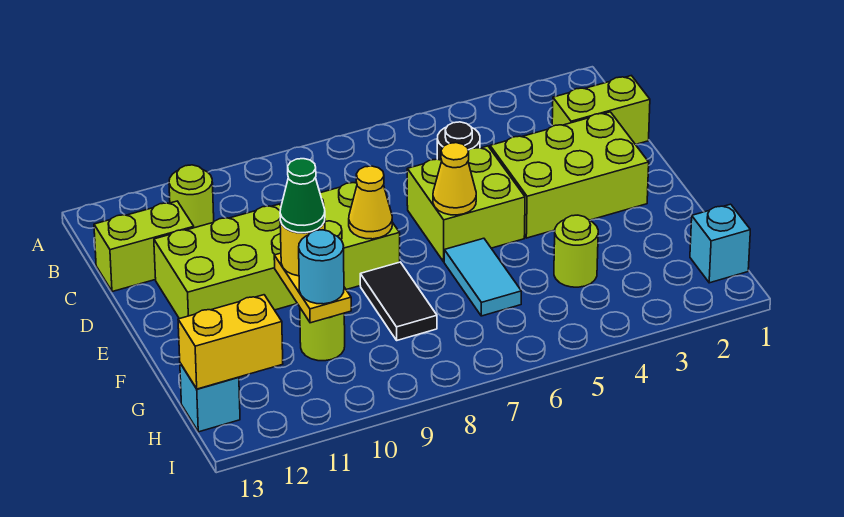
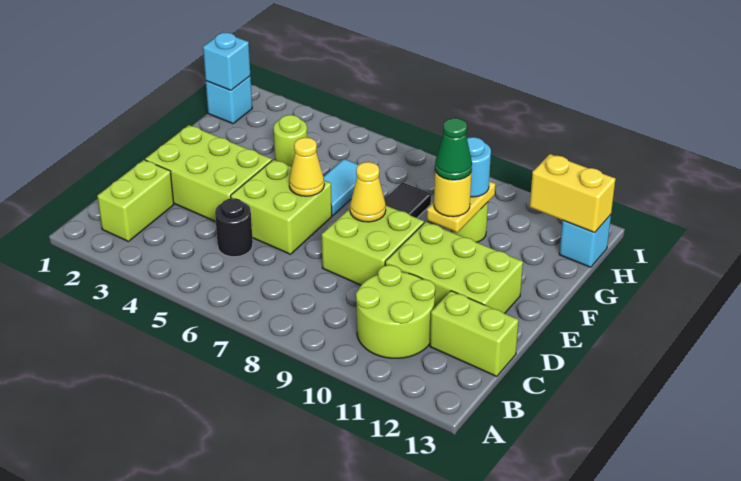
lime round brick B11 level 1 -> lime round brick B10:C11 level 1
lime brick C1:C2 level 1 -> lime brick B2:C2 level 1
none -> cyan brick H1 level 2

